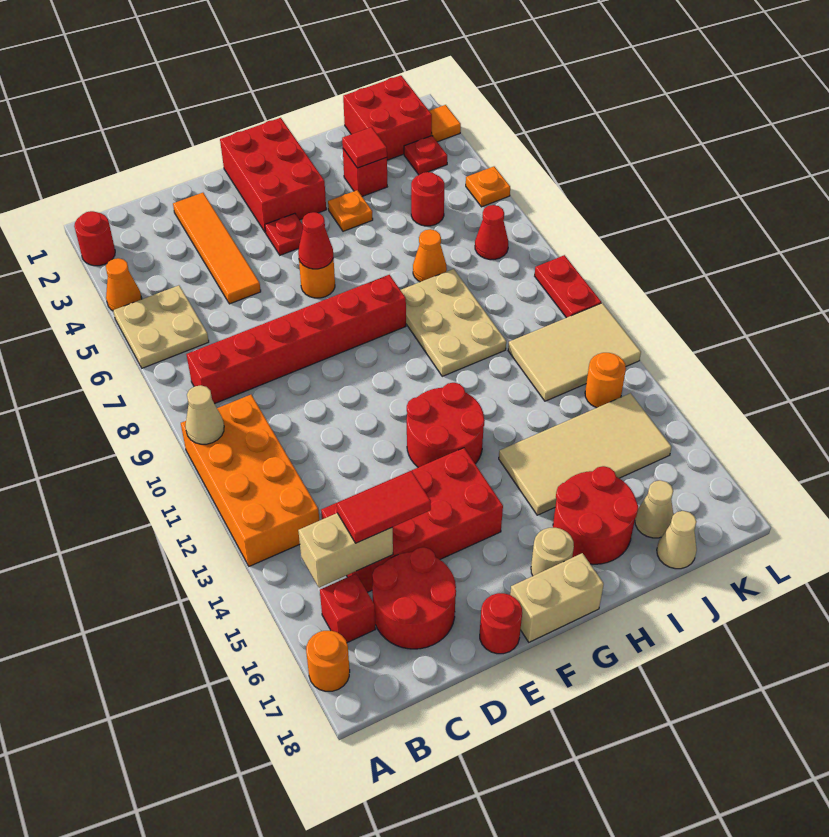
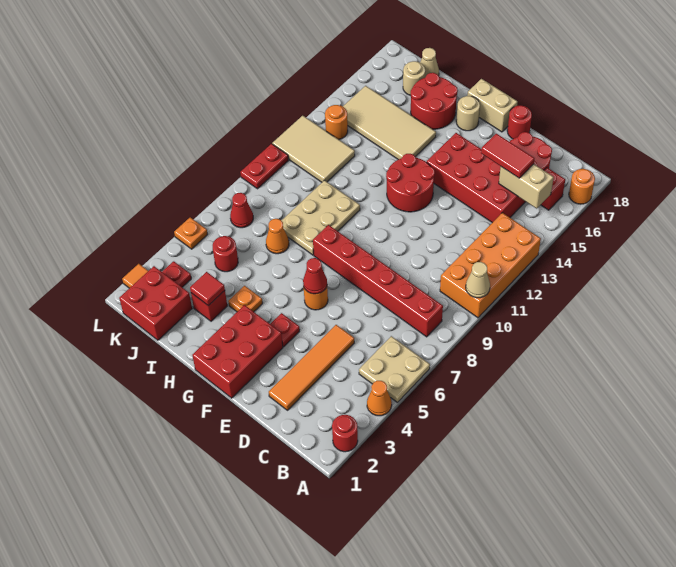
tan cone J17 level 1 -> tan round brick J17 level 1

